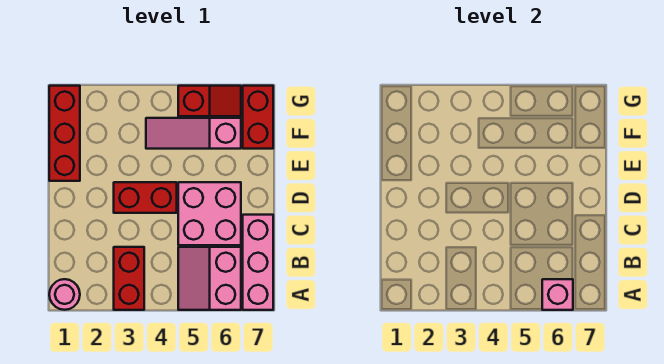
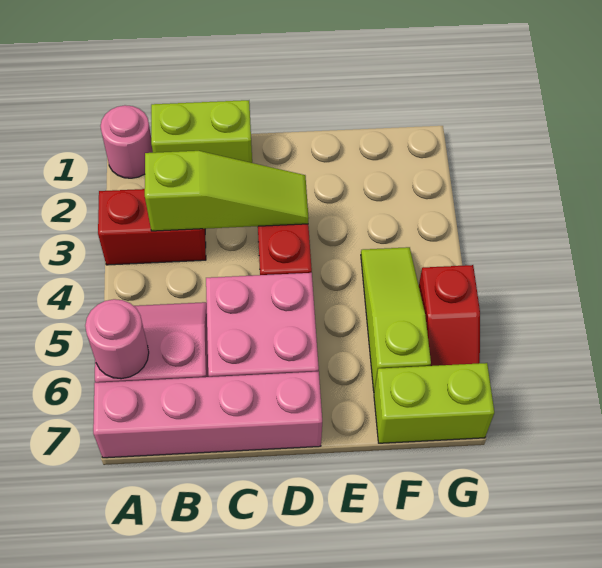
pink brick A6 level 2 -> pink round brick A6 level 2
pink brick A7:C7 level 1 -> pink brick A7:D7 level 1
none -> lime brick B1:C1 level 1
none -> lime slope B3:D3 level 2 top B
red brick E1:G1 level 1 -> none
pink slope F4:F6 level 1 top 6 -> lime slope F4:F6 level 1 top 6
red brick F7:G7 level 1 -> lime brick F7:G7 level 1

